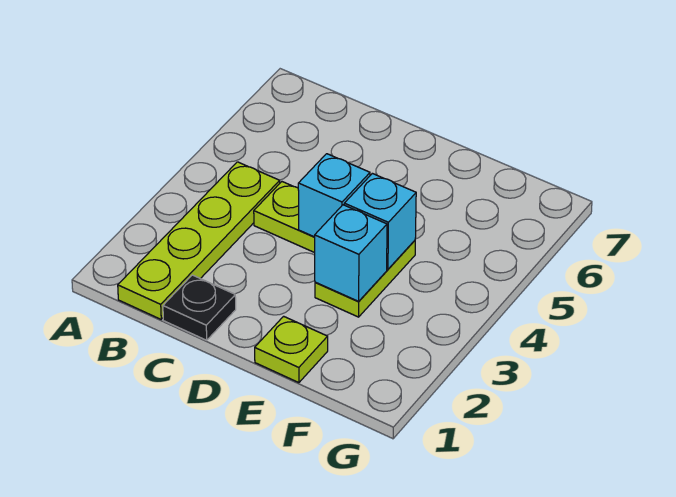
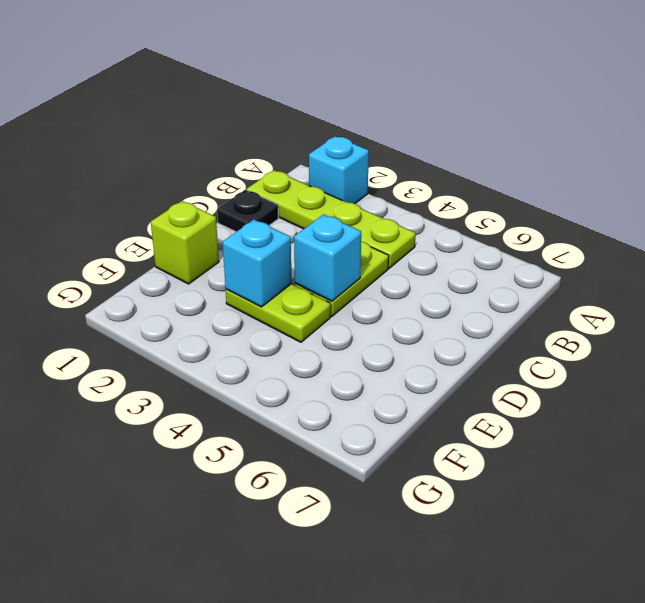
lime plate E1 level 1 -> lime brick E1 level 1
cyan brick E4 level 2 -> cyan brick A2 level 1

